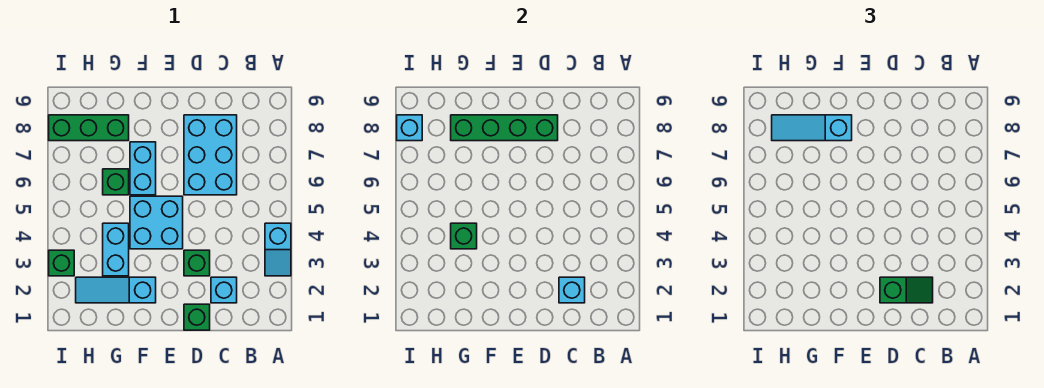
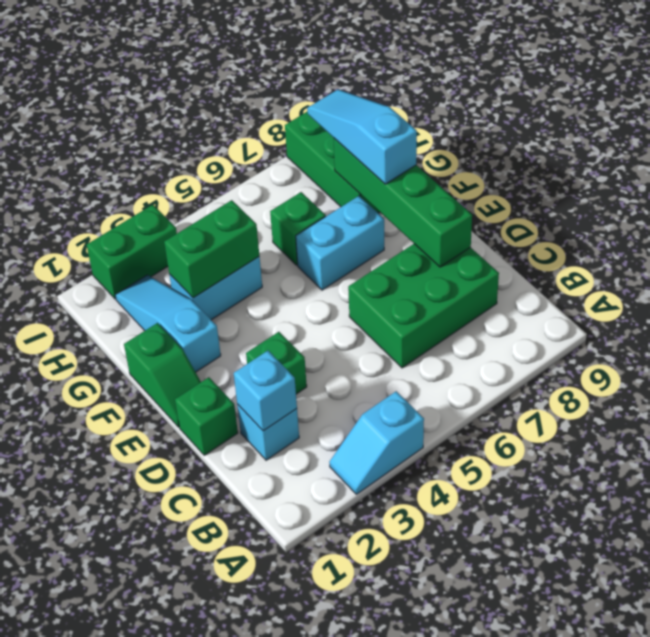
green slope C2:D2 level 3 top D -> green slope E1:F1 level 1 top F
cyan brick C6:D8 level 1 -> green brick C6:D8 level 1
cyan brick E4:F5 level 1 -> none
green brick G4 level 2 -> green brick G3:G4 level 2
green brick I3 level 1 -> green brick I2:I3 level 1
cyan brick I8 level 2 -> none

